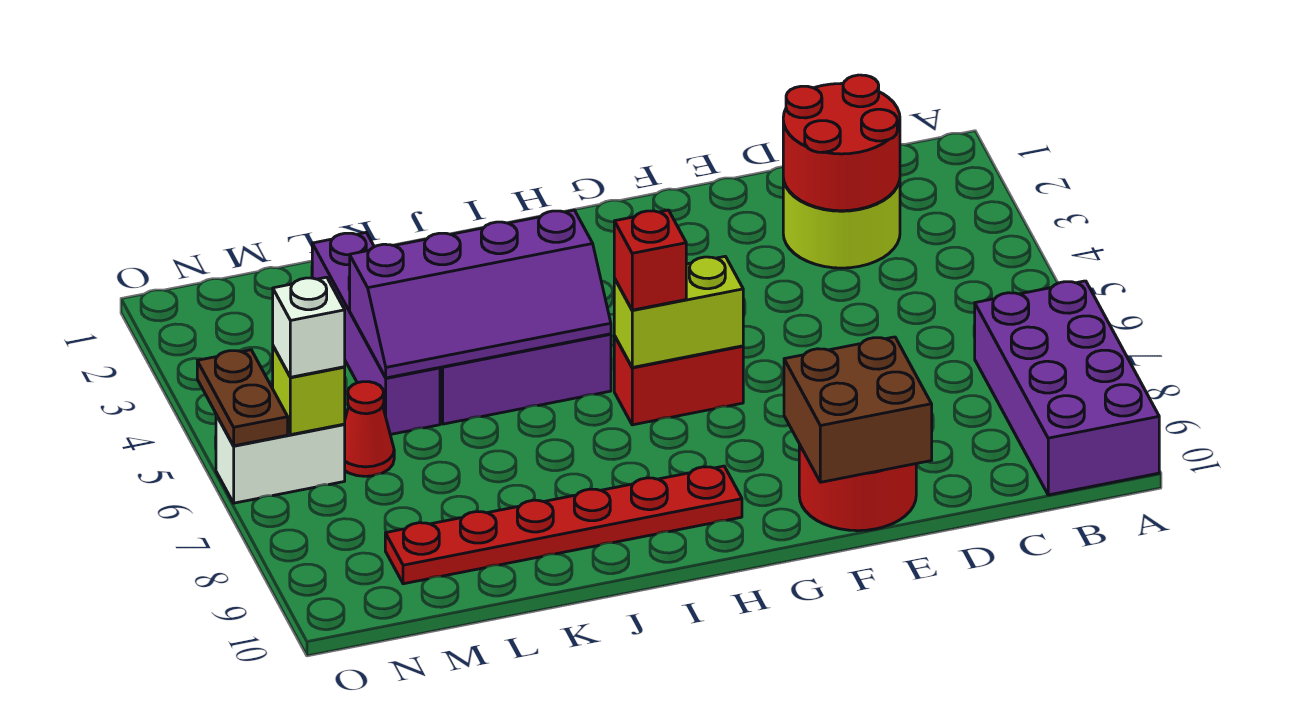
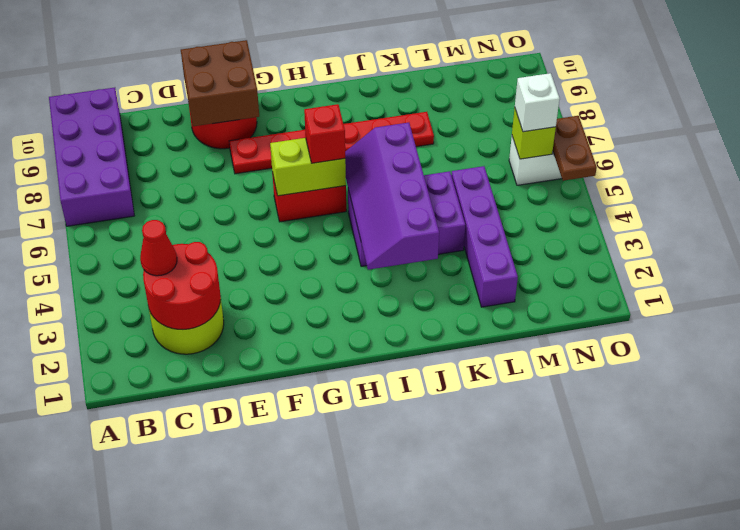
red plate H9:M9 level 1 -> red plate F8:K8 level 1
purple slope I4:L5 level 2 top 4 -> purple slope I3:J6 level 2 top J
red cone M6 level 1 -> red cone C3 level 3

